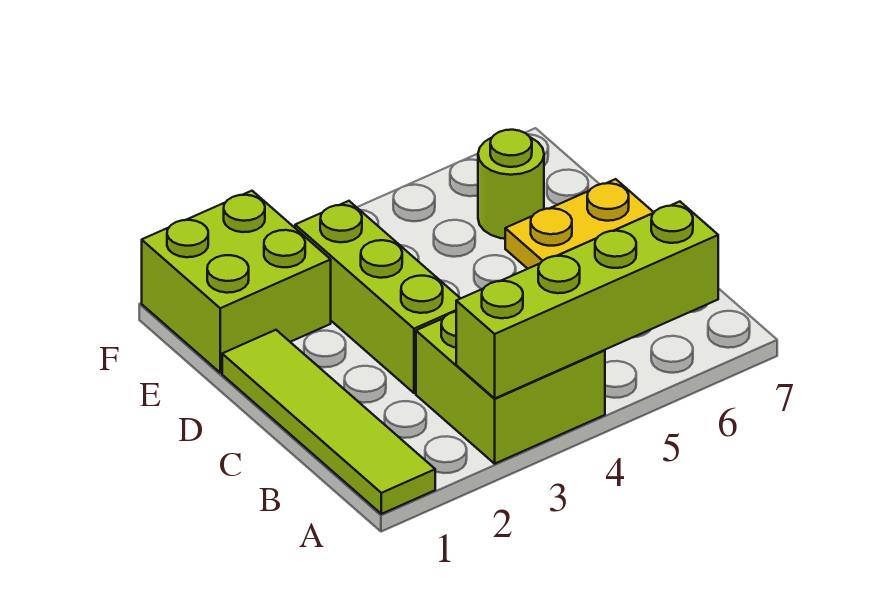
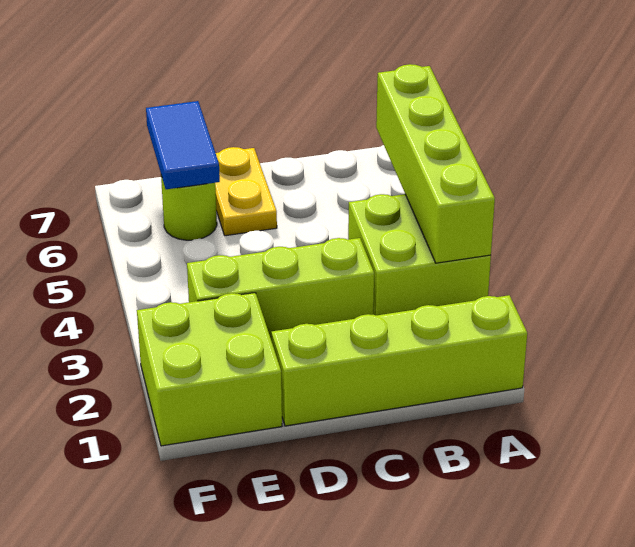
lime tile A1:D1 level 1 -> lime brick A1:D1 level 1
none -> blue tile E6:E7 level 2

